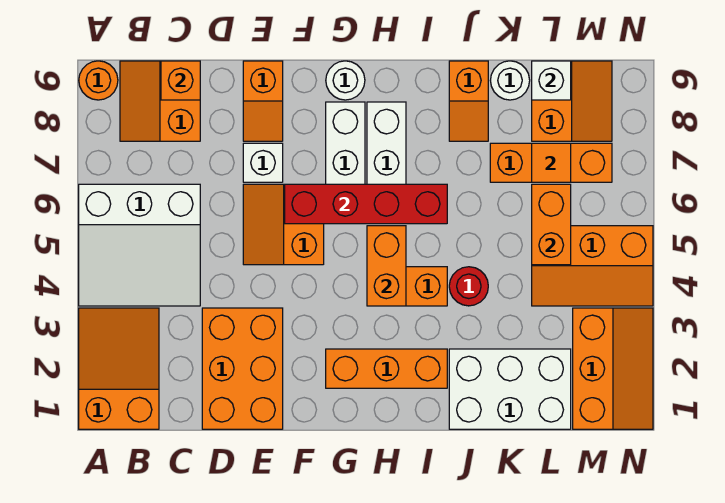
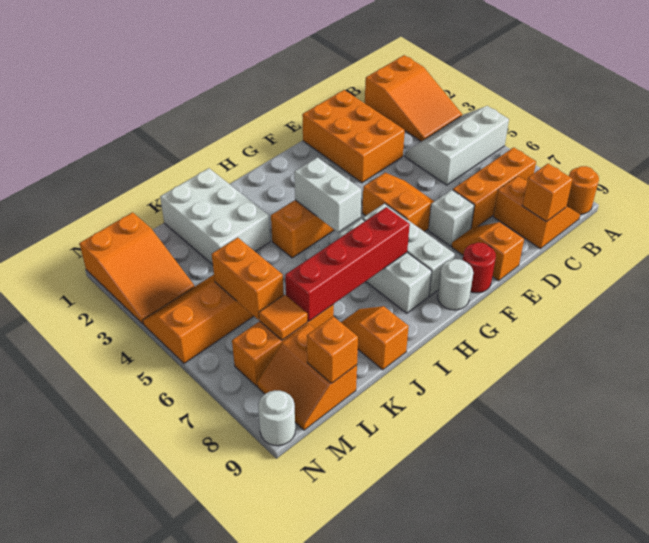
white slope A4:C6 level 1 top 6 -> white slope A4:C5 level 1 top 5
red brick F6:I6 level 2 -> red brick H7:K7 level 2
orange brick G2:I2 level 1 -> orange brick B7:D7 level 1
orange brick H4:H5 level 2 -> white brick H4:H5 level 2
white brick J1:L2 level 1 -> white brick J1:K3 level 1
red round brick J4 level 1 -> red round brick F9 level 1
white round brick K9 level 1 -> white round brick N9 level 1
white brick L9 level 2 -> orange brick L9 level 2
orange slope M1:N3 level 1 top M -> orange slope M1:N3 level 1 top 1

